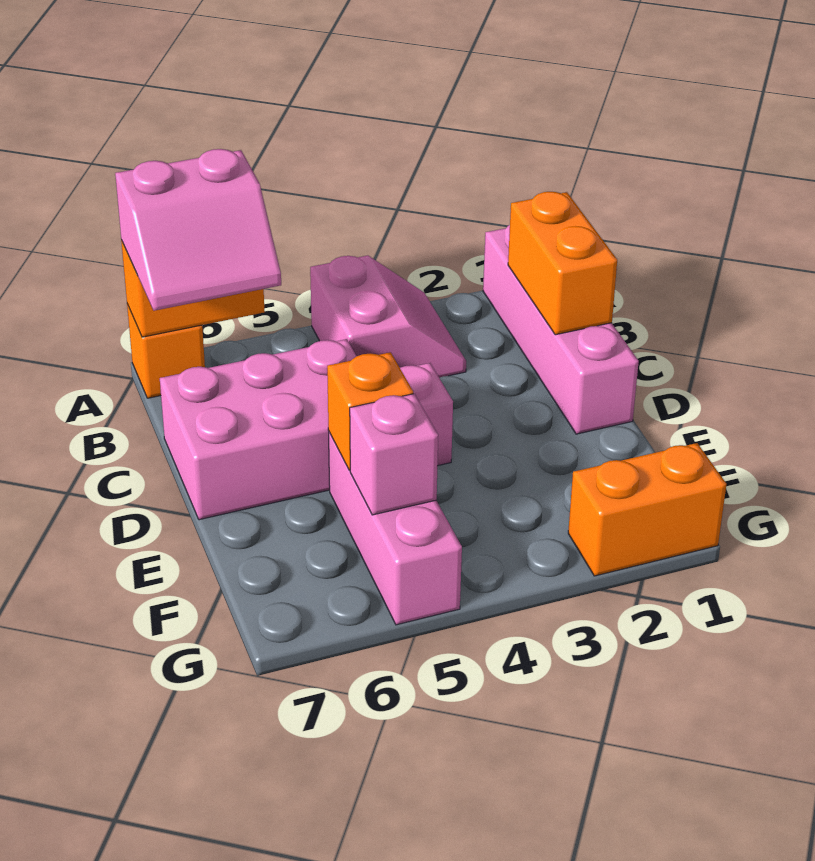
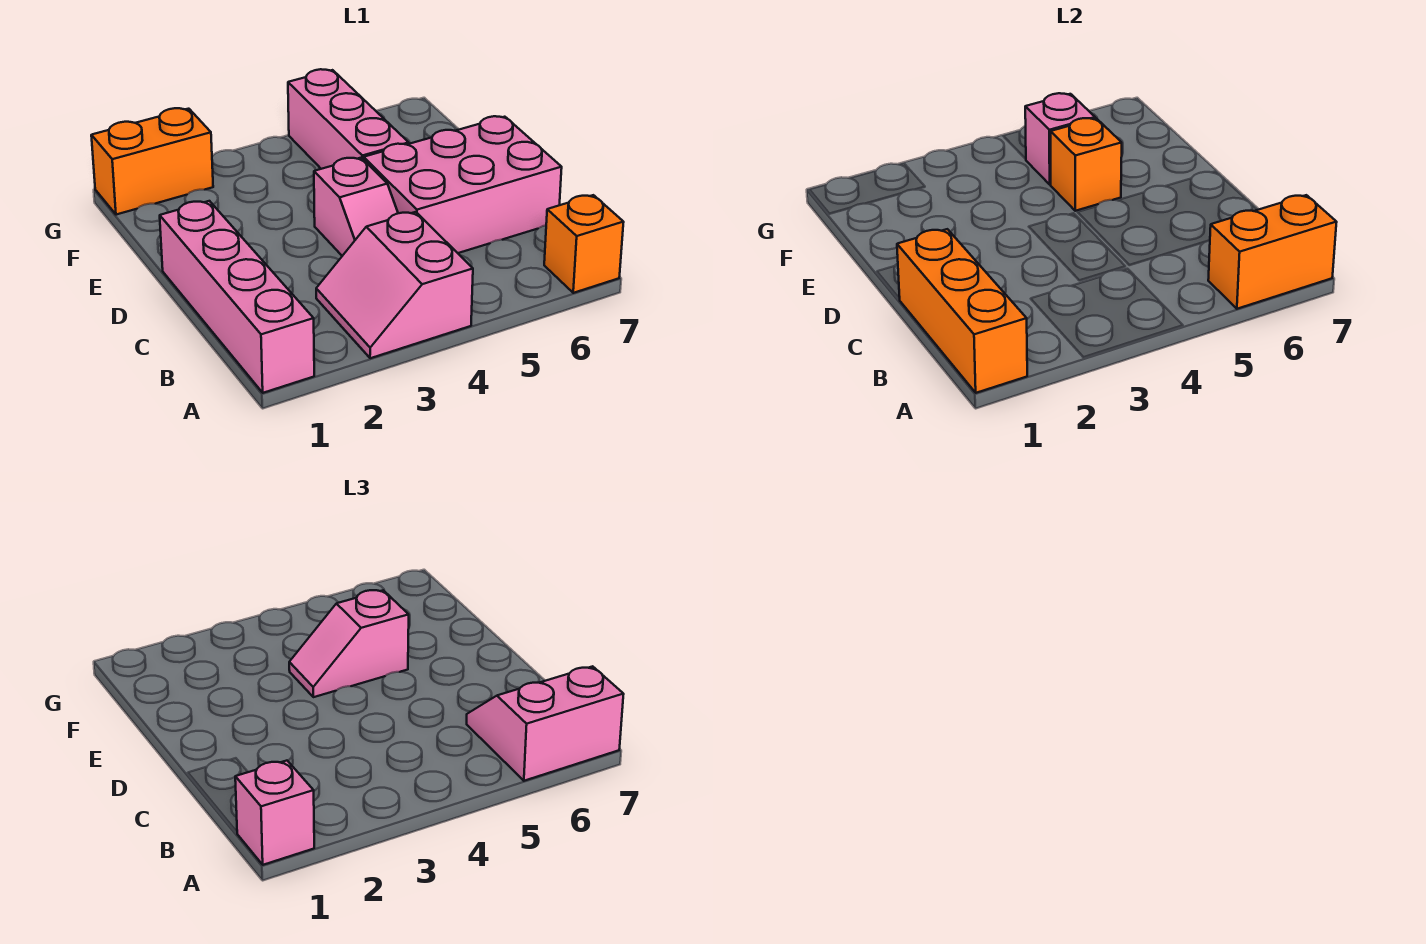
none -> pink brick A1 level 3
orange brick B1:C1 level 2 -> orange brick A1:C1 level 2
none -> pink slope E4:E5 level 3 top 5

